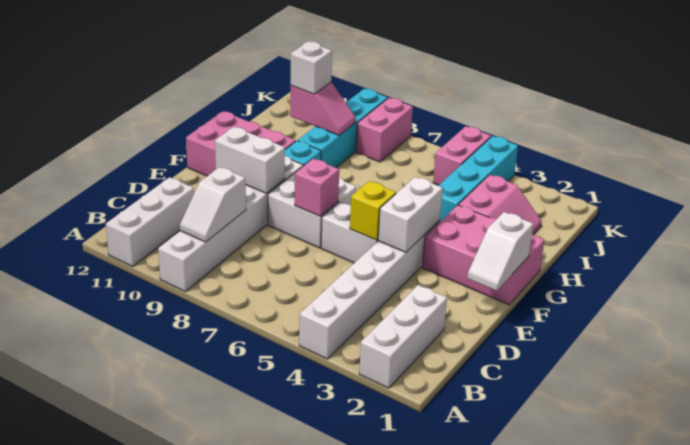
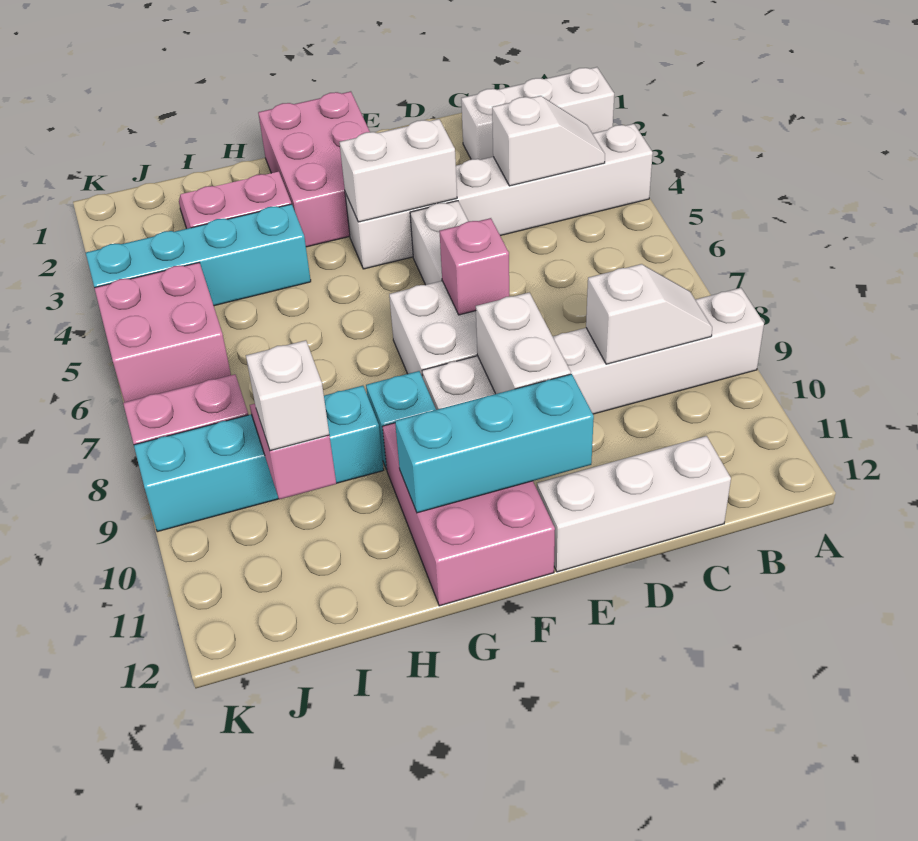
white brick A11:C11 level 1 -> white brick C12:E12 level 1
white slope E1:F1 level 2 top F -> white slope B4:C4 level 2 top C
yellow brick E5 level 2 -> none
none -> cyan brick E11:G11 level 2
pink brick J5:K5 level 1 -> pink brick J5:K6 level 1

